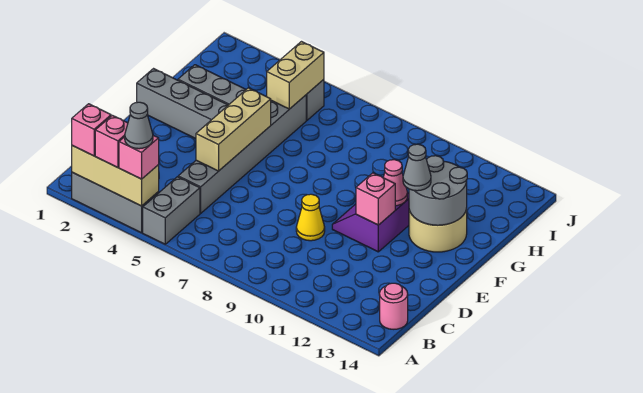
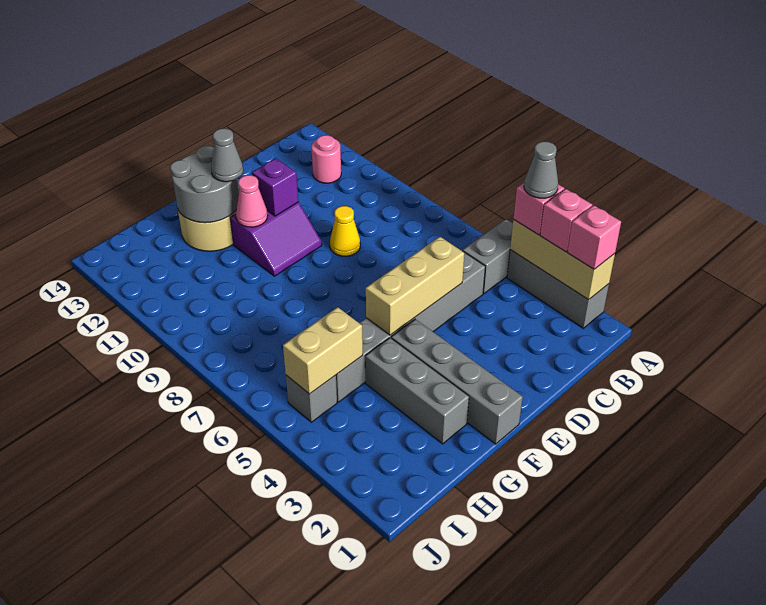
pink round brick B14 level 1 -> pink round brick B12 level 1
pink brick E11 level 2 -> purple brick E11 level 2

